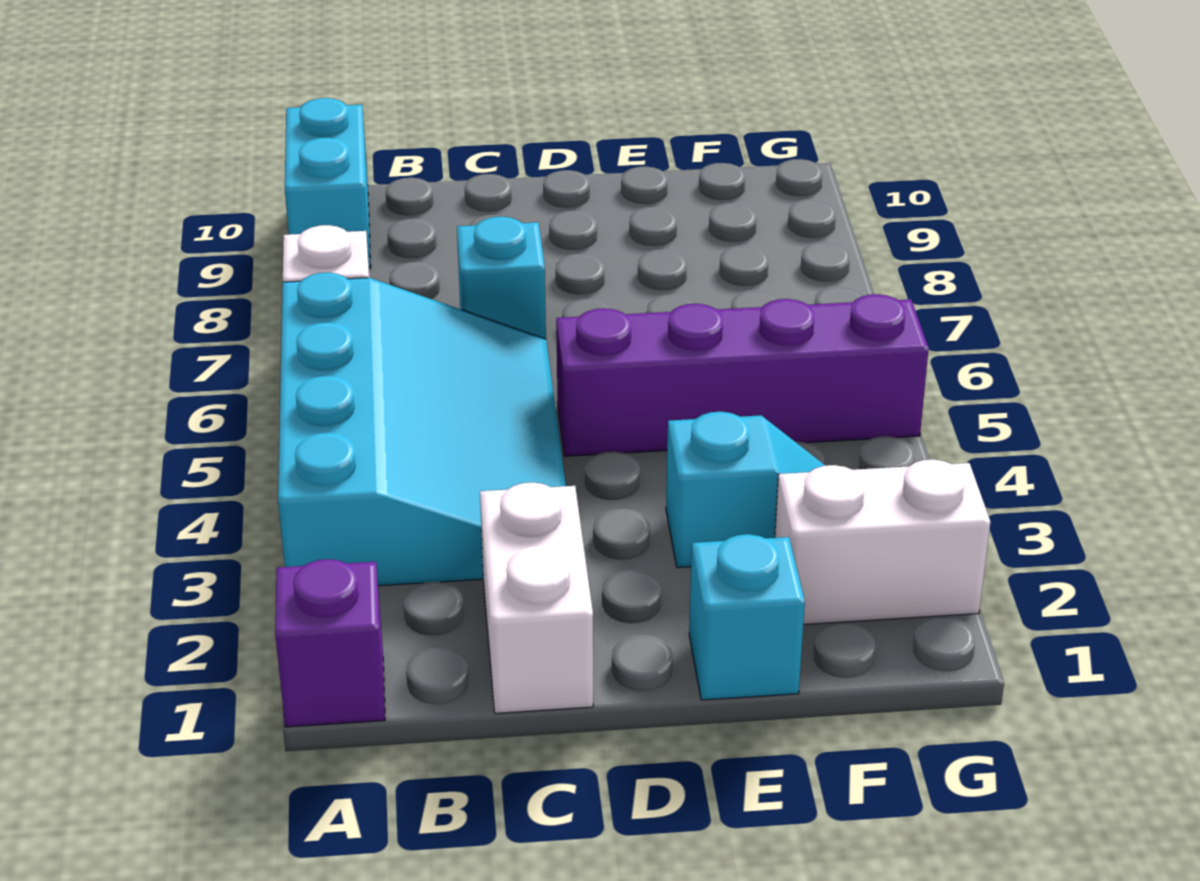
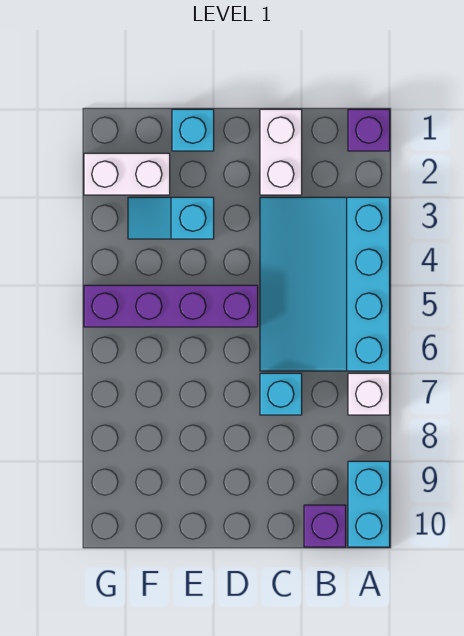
none -> purple brick B10 level 1

